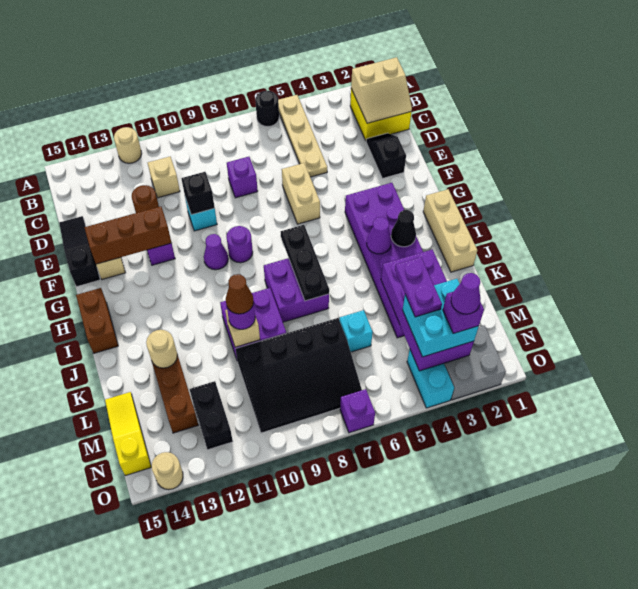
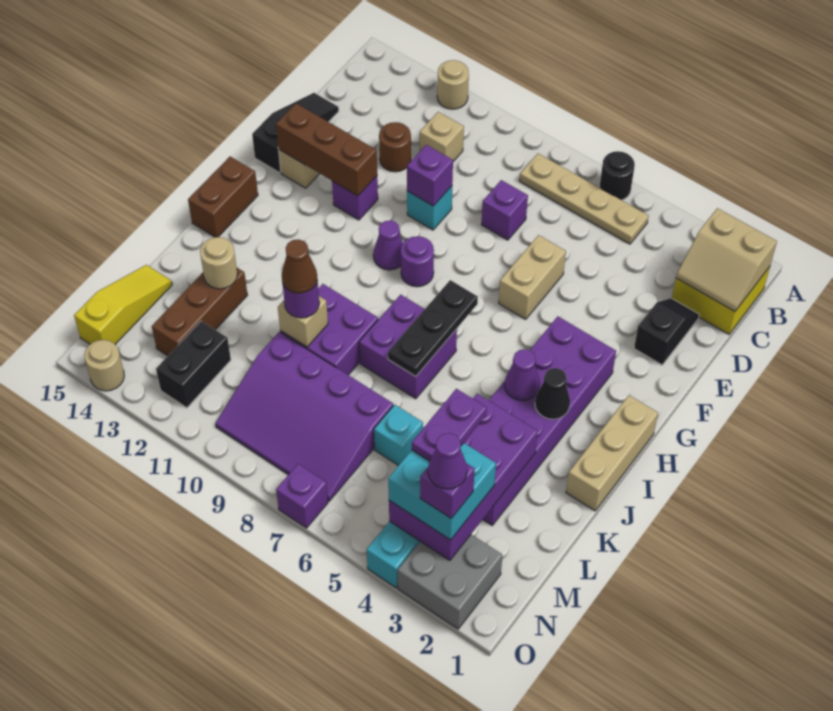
tan plate A5:D5 level 1 -> tan plate B5:B8 level 1
black brick E10 level 2 -> purple brick E10 level 2
black slope L7:N10 level 1 top L -> purple slope L7:N10 level 1 top L

